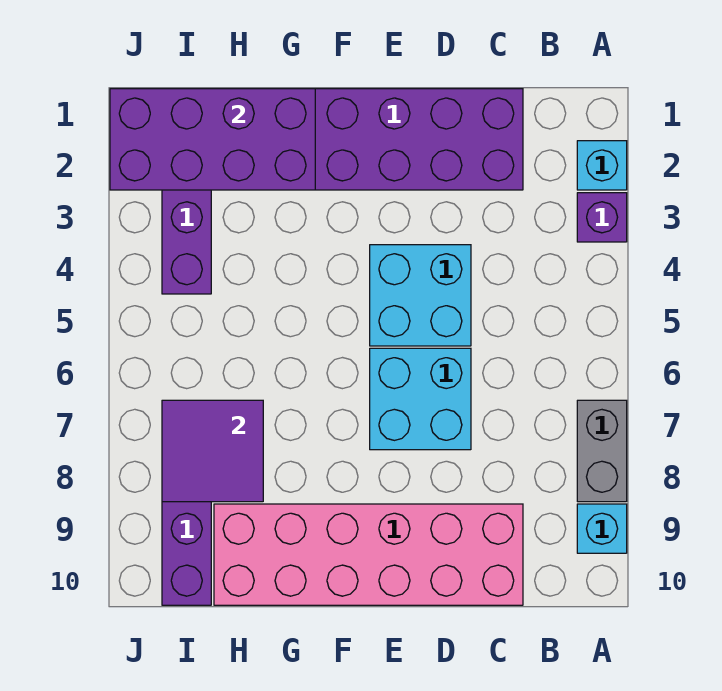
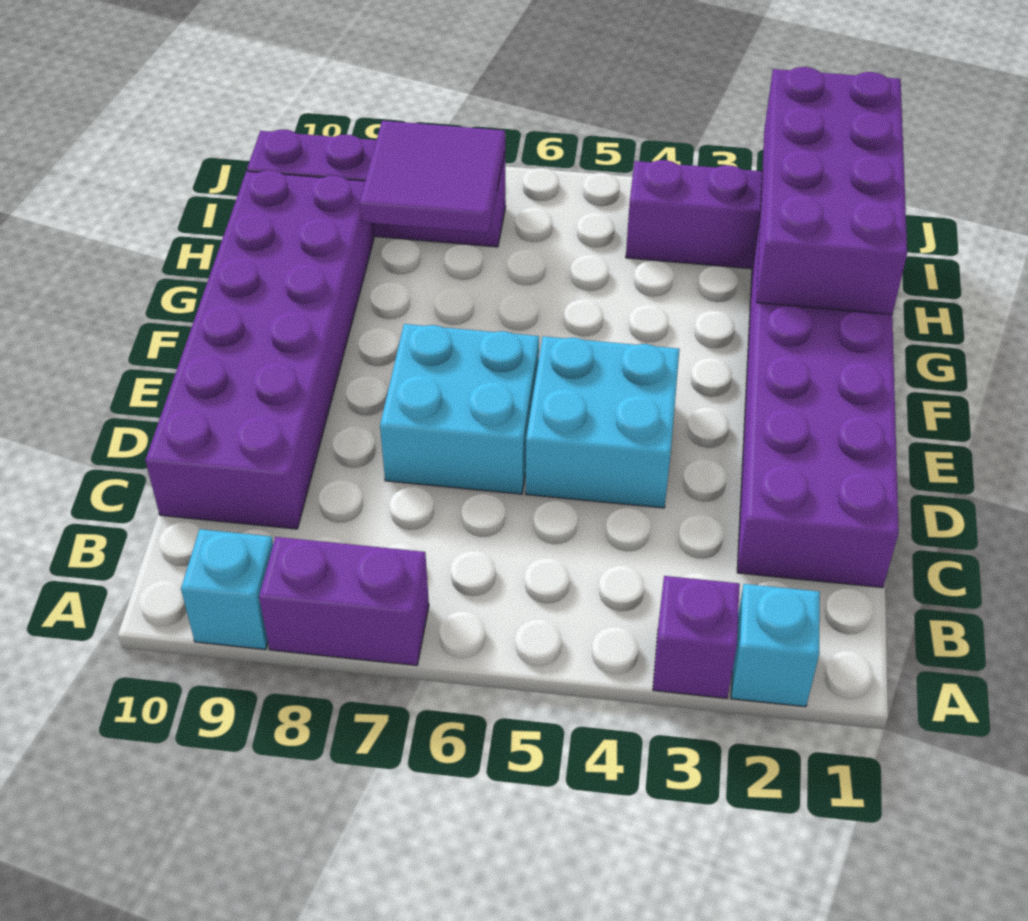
grey brick A7:A8 level 1 -> purple brick A7:A8 level 1
pink brick C9:H10 level 1 -> purple brick C9:H10 level 1

